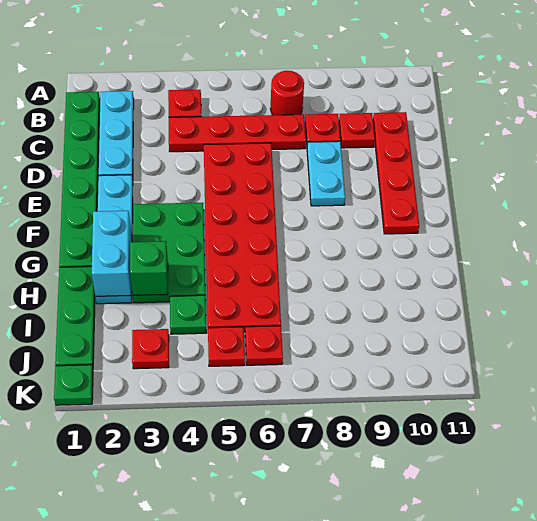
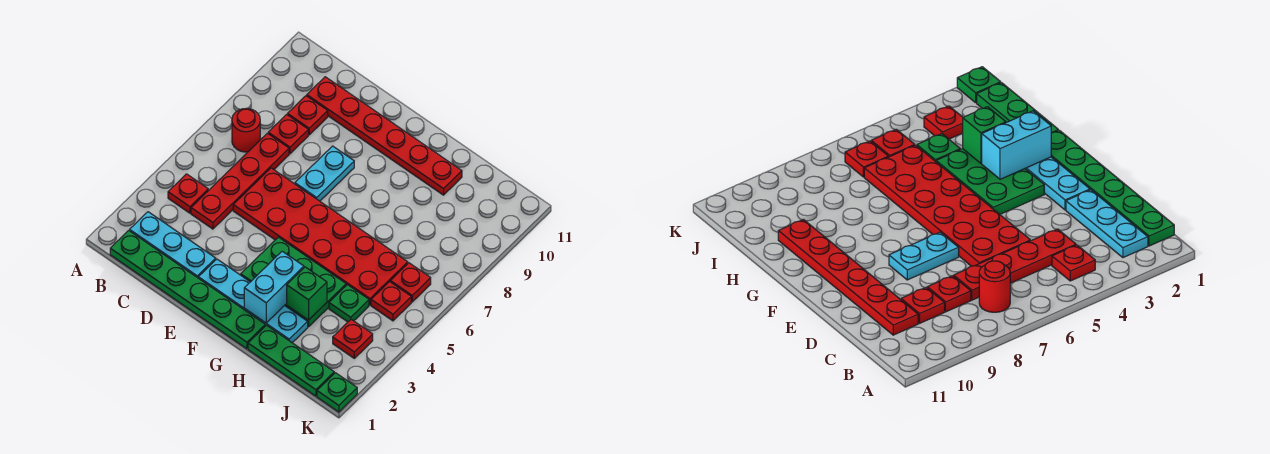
red plate C10:F10 level 1 -> red plate C10:H10 level 1
cyan plate D8:E8 level 1 -> cyan plate E7:E8 level 1
cyan brick G2:H2 level 2 -> cyan brick G2:G3 level 2

